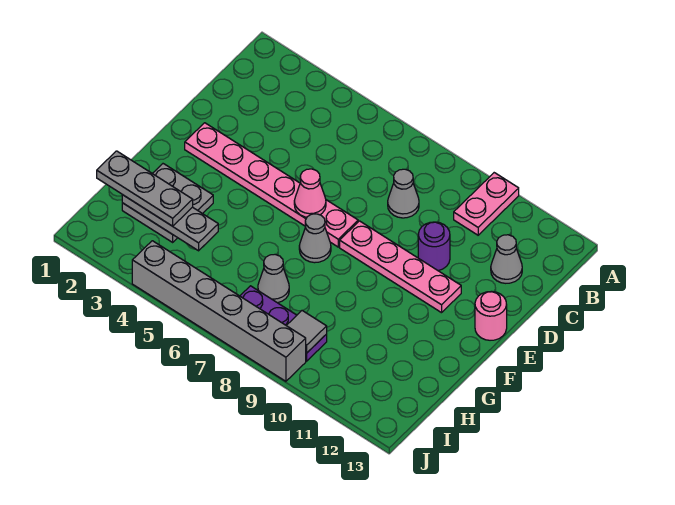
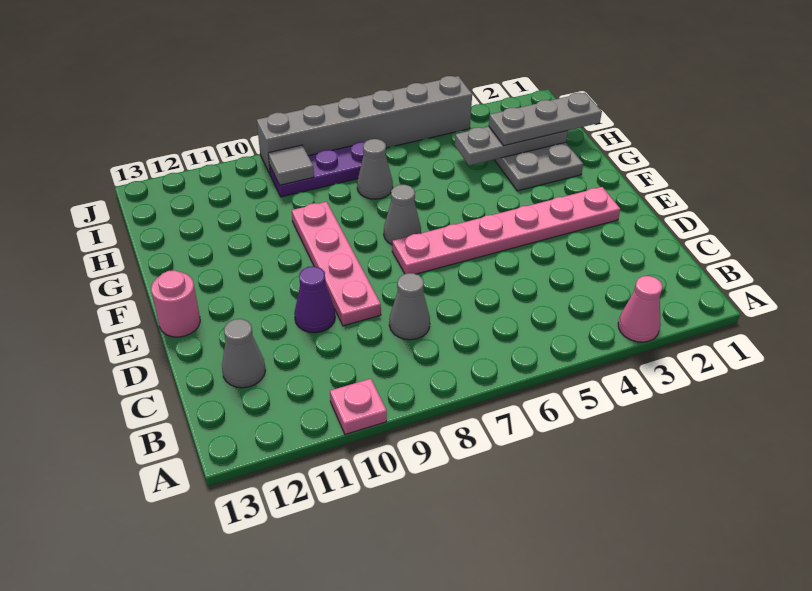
pink plate A10:B10 level 1 -> pink plate A10 level 1
purple round brick D10 level 1 -> purple cone D10 level 1
pink cone E6 level 2 -> pink cone A3 level 1
pink plate E8:E11 level 1 -> pink plate D9:G9 level 1

